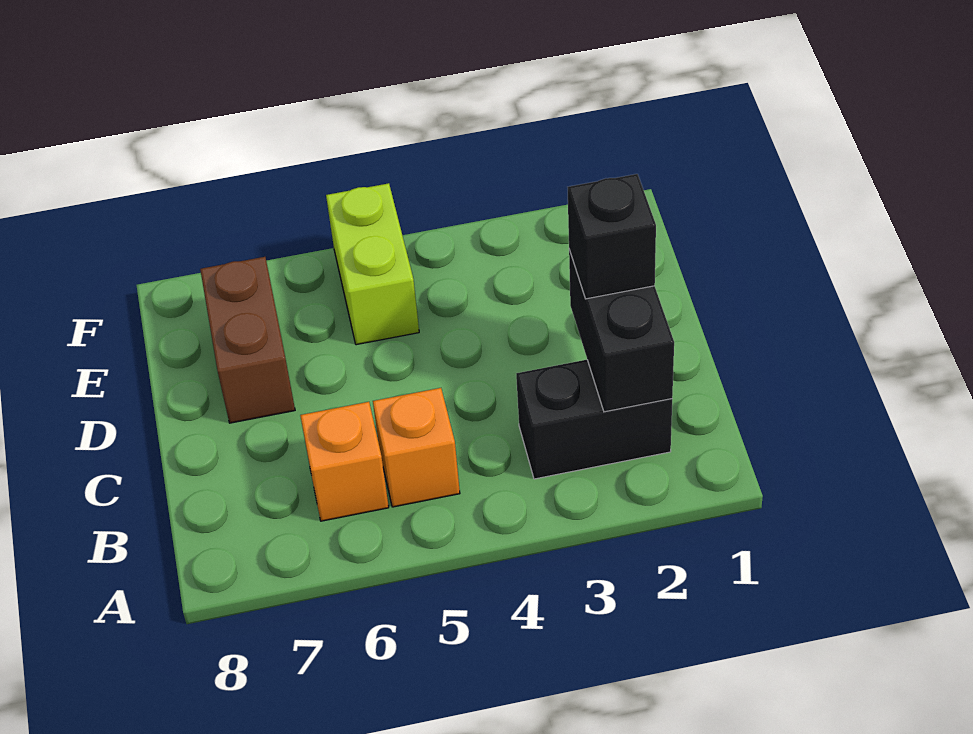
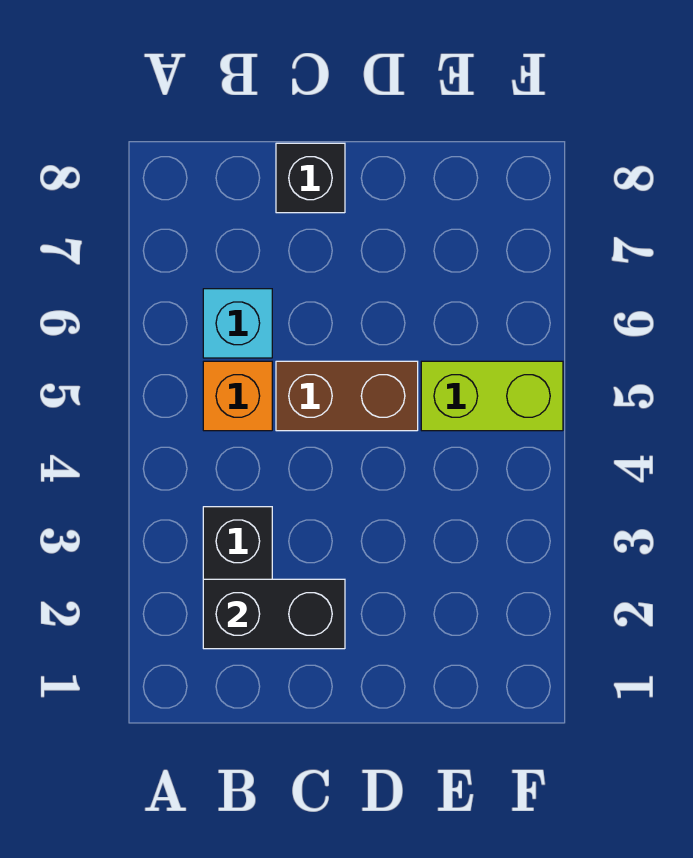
orange brick B6 level 1 -> cyan brick B6 level 1
black brick C2 level 3 -> black brick C8 level 1
brown brick D7:E7 level 1 -> brown brick C5:D5 level 1

